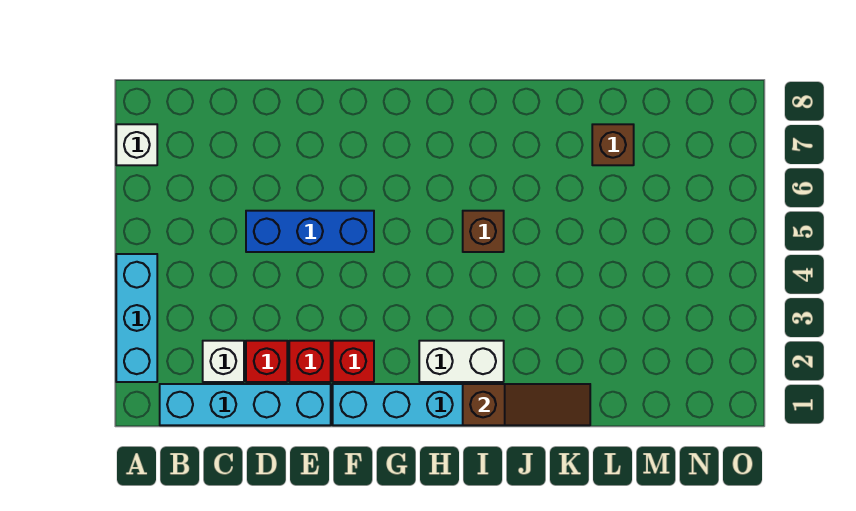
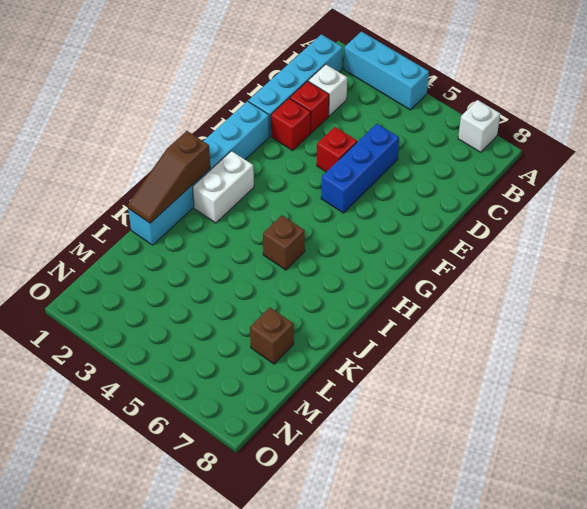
red brick F2 level 1 -> red brick E4 level 1

